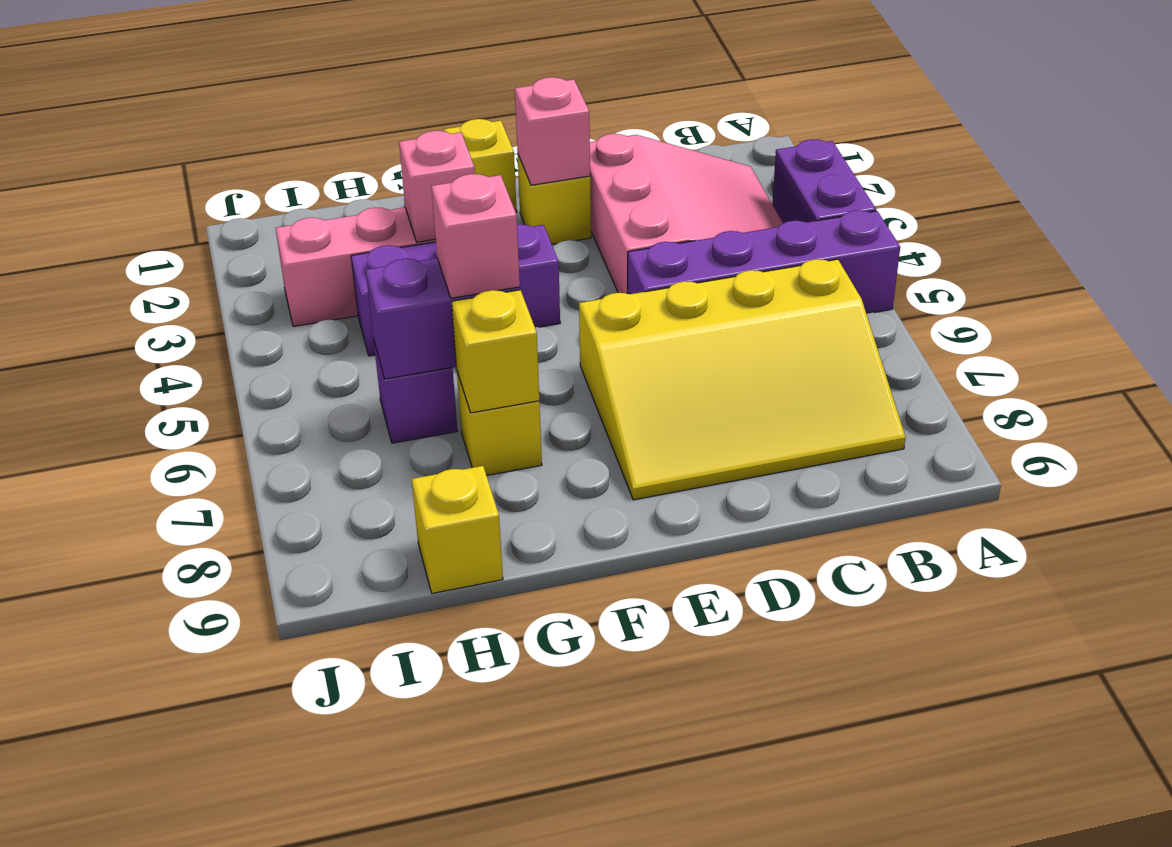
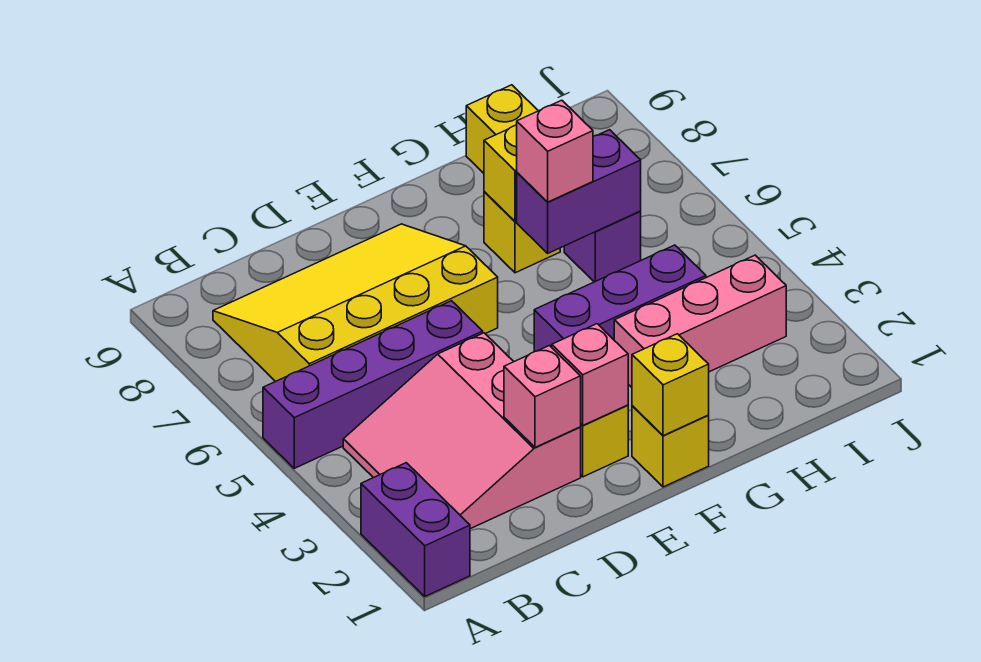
purple brick A3:A4 level 1 -> purple brick A1:A2 level 1
none -> yellow brick F1 level 2
pink brick G3 level 2 -> pink brick D2 level 2

